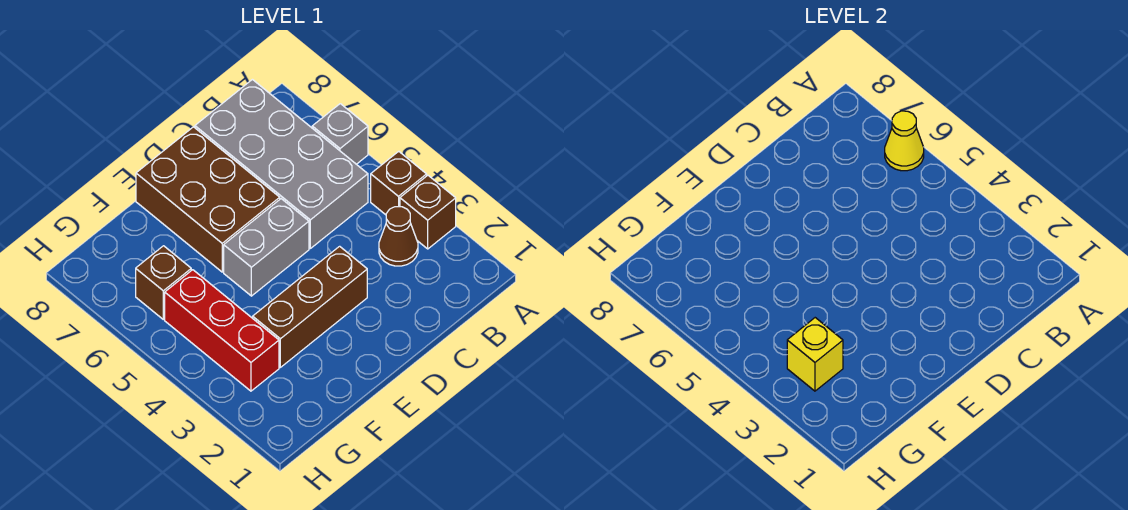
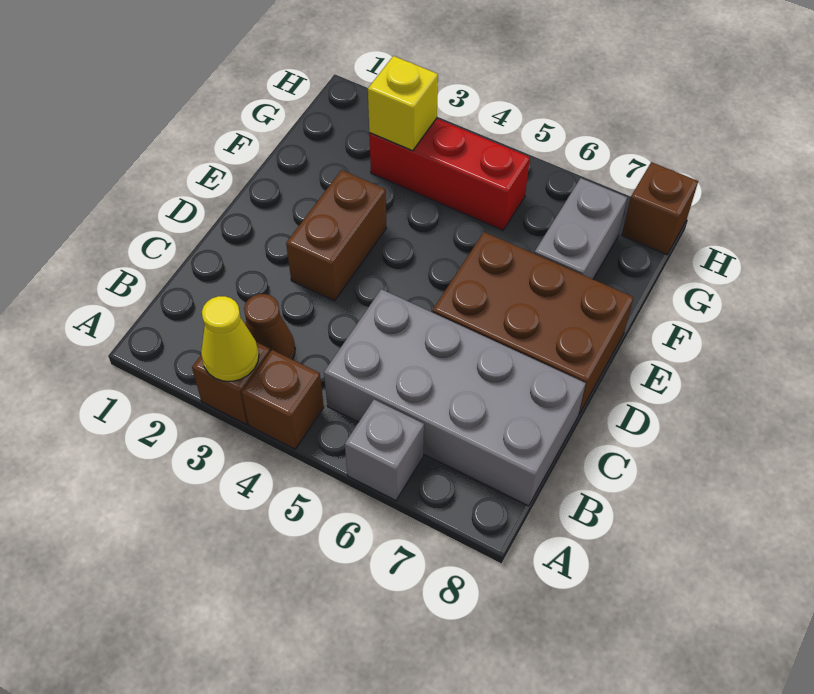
yellow cone A6 level 2 -> yellow cone A3 level 2
brown brick D3:F3 level 1 -> brown brick D3:E3 level 1
grey brick D5:E5 level 1 -> grey brick F7:G7 level 1
brown brick G6 level 1 -> brown brick H8 level 1

